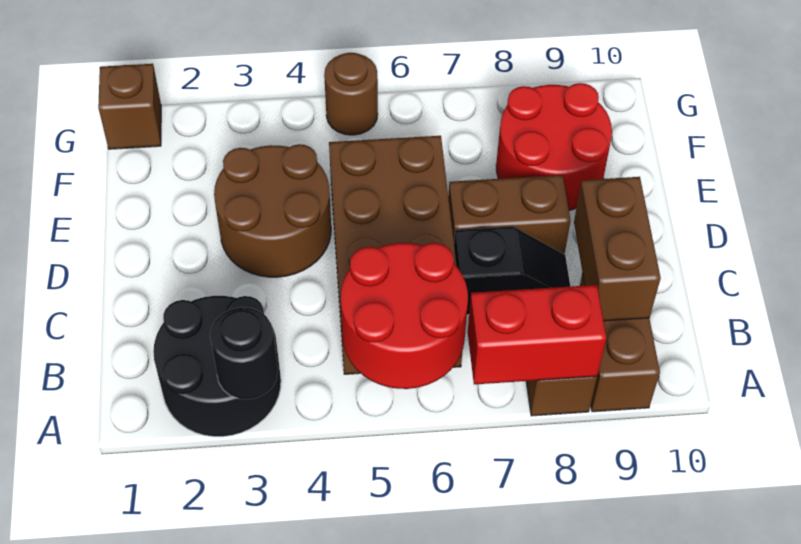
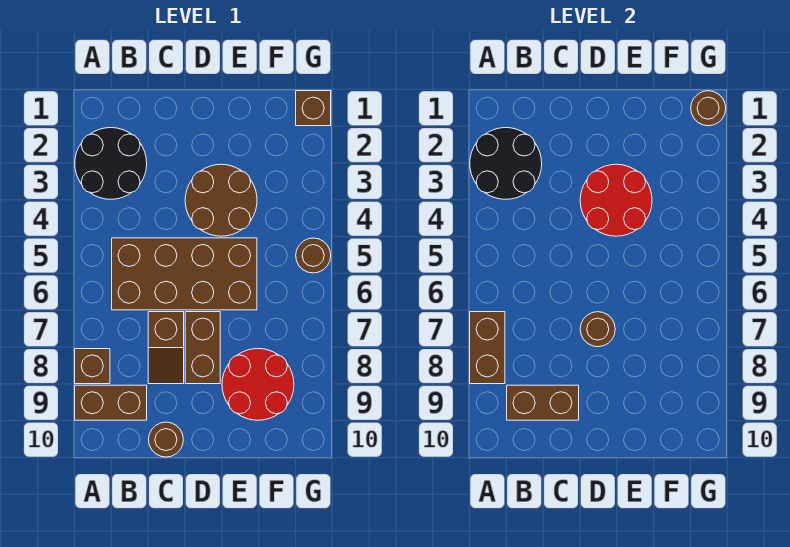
black round brick A3 level 2 -> black round brick A2:B3 level 2
red round brick A5:B6 level 2 -> red round brick D3:E4 level 2
red brick A7:A8 level 2 -> brown brick A7:A8 level 2
black slope C7:C8 level 1 top 7 -> brown slope C7:C8 level 1 top 7
none -> brown round brick C10 level 1
none -> brown round brick D7 level 2
none -> brown round brick G1 level 2

